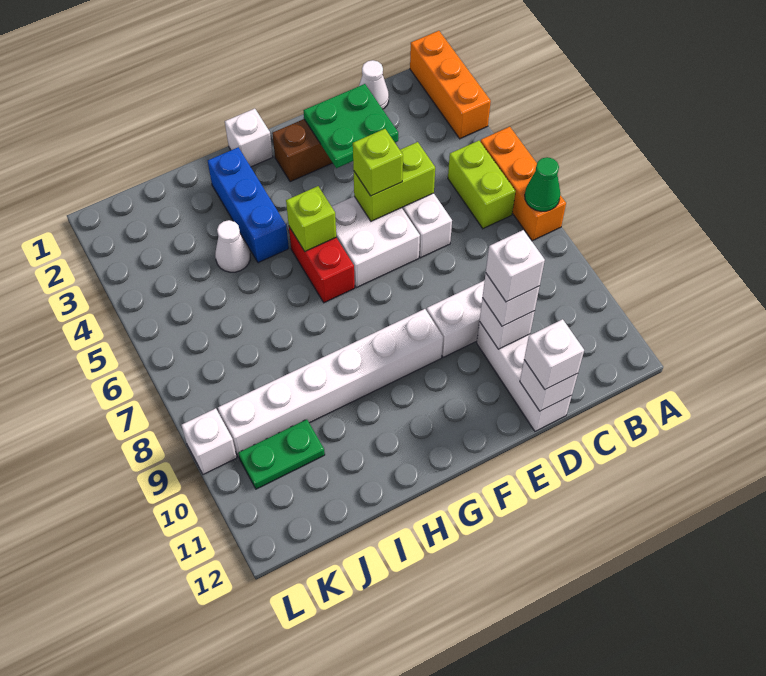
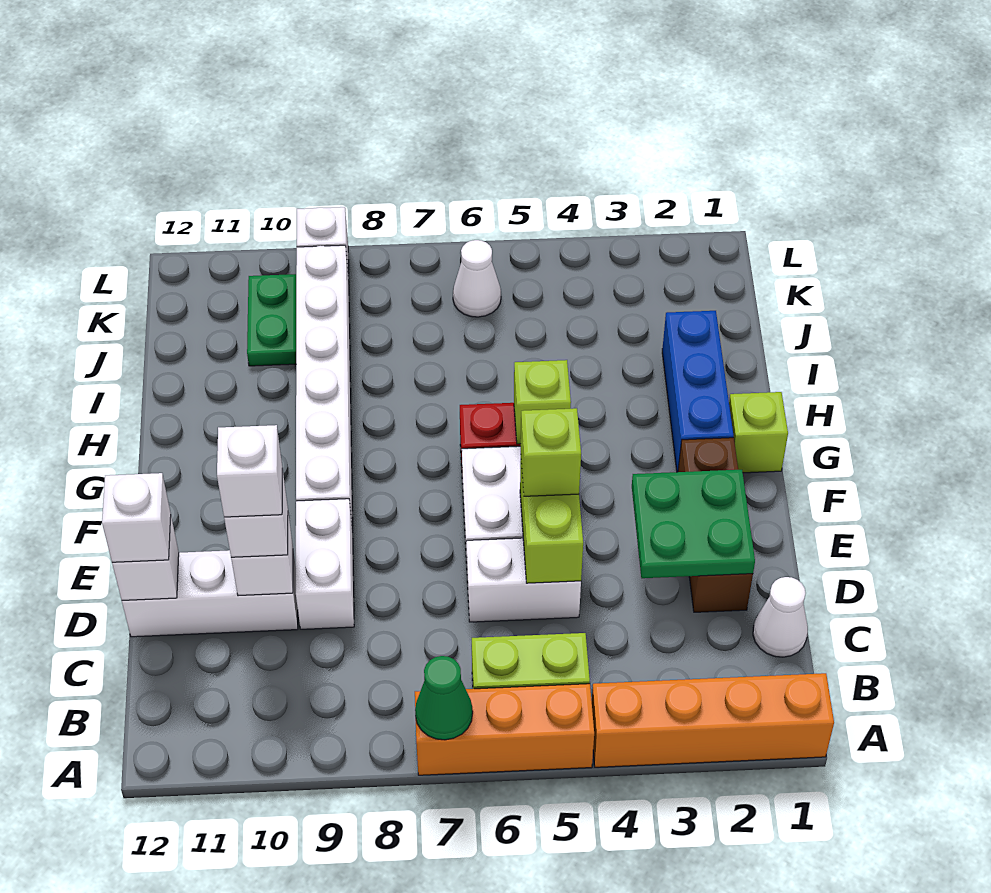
orange brick A1:A3 level 1 -> orange brick A1:A4 level 1
white brick G1 level 1 -> lime brick G1 level 1
blue brick H2:H4 level 1 -> blue brick G2:I2 level 1
white cone I4 level 1 -> white cone K6 level 1

